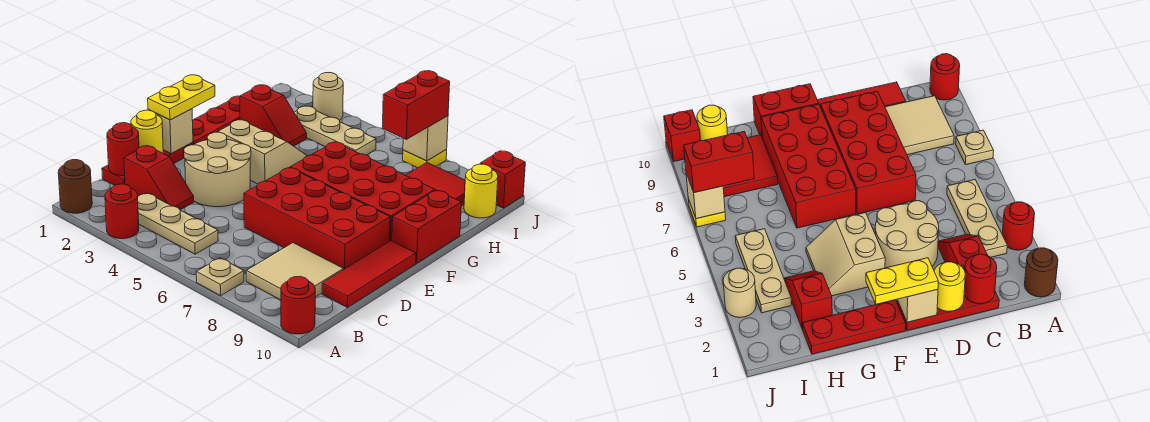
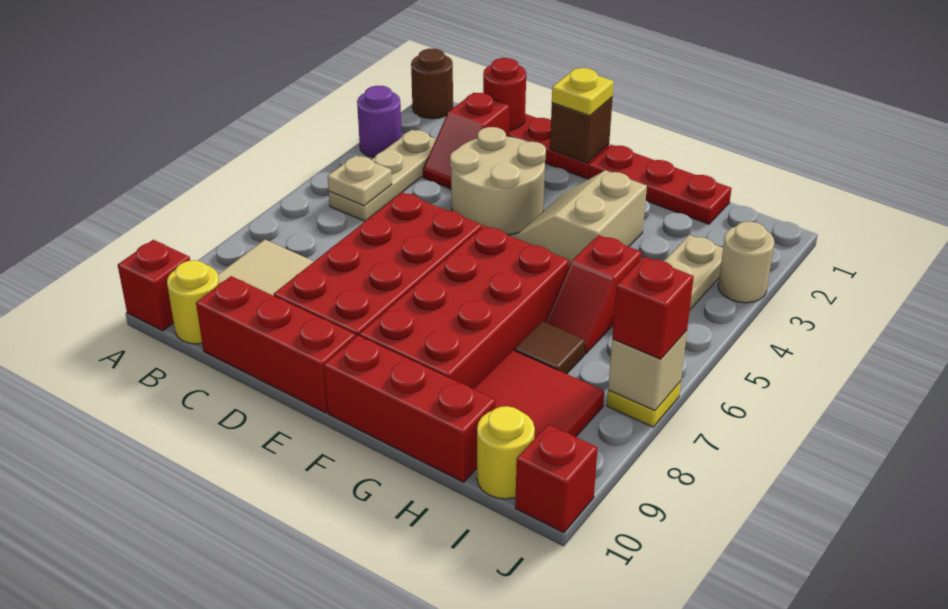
red round brick A3 level 1 -> purple round brick A3 level 1
tan plate A7 level 1 -> tan plate B5 level 2
red round brick A10 level 1 -> red brick A10 level 1
red tile C10:E10 level 1 -> red brick C10:E10 level 1
yellow round brick D1 level 2 -> yellow round brick B10 level 1
tan brick E1 level 2 -> brown brick E1 level 2
yellow plate E1:F1 level 3 -> yellow plate E1 level 3
tan slope F3:G4 level 1 top F -> tan slope F3:G4 level 1 top G
red brick F10:G10 level 1 -> red brick F10:H10 level 1
red slope H2:H3 level 1 top 2 -> red slope H5:H6 level 1 top 5
none -> brown tile H7 level 1
red brick I7:J7 level 3 -> red brick J7 level 3

